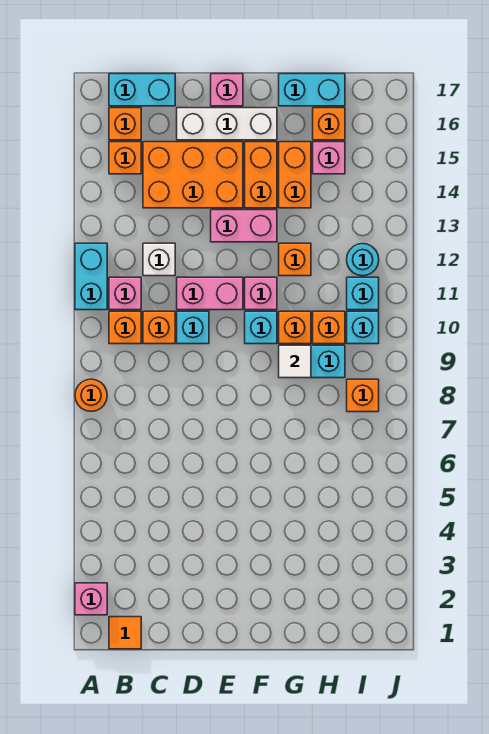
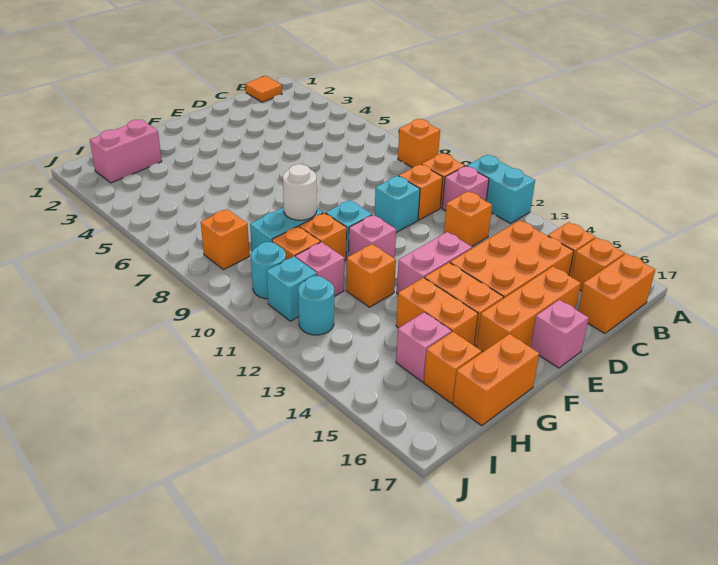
pink brick A2 level 1 -> pink brick H11 level 1
orange round brick A8 level 1 -> orange brick A8 level 1
cyan brick B17:C17 level 1 -> orange brick B17:C17 level 1
white brick C12 level 1 -> orange brick C12 level 1
pink brick D11:E11 level 1 -> pink brick H2:I2 level 1
white brick D16:F16 level 1 -> orange brick D16:F16 level 1
white tile G9 level 2 -> white round brick G9 level 2
cyan brick G17:H17 level 1 -> orange brick G17:H17 level 1
cyan brick I10 level 1 -> cyan round brick I10 level 1

